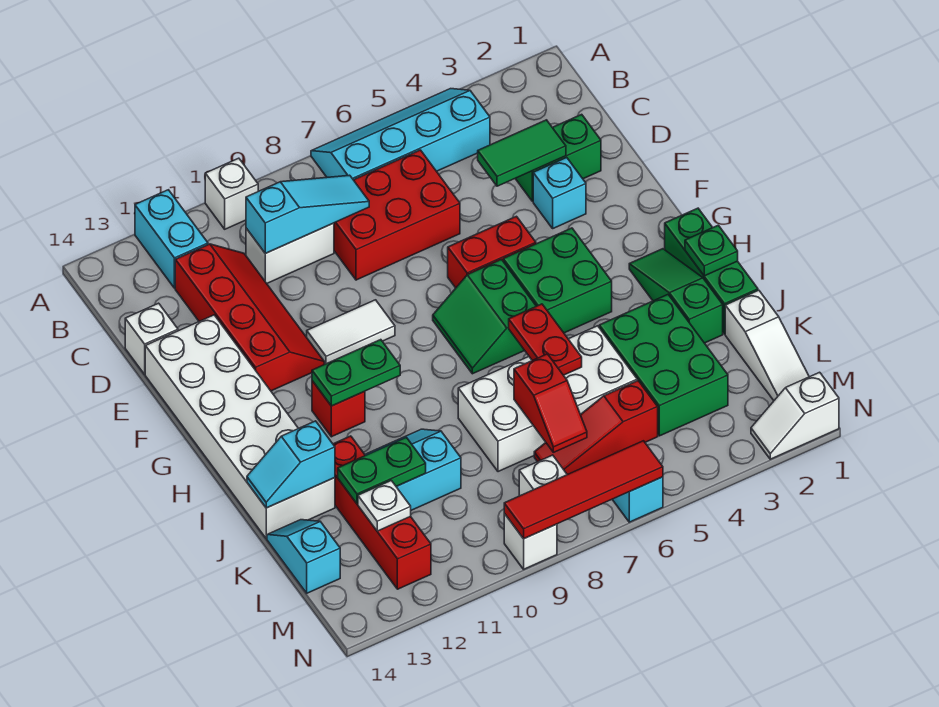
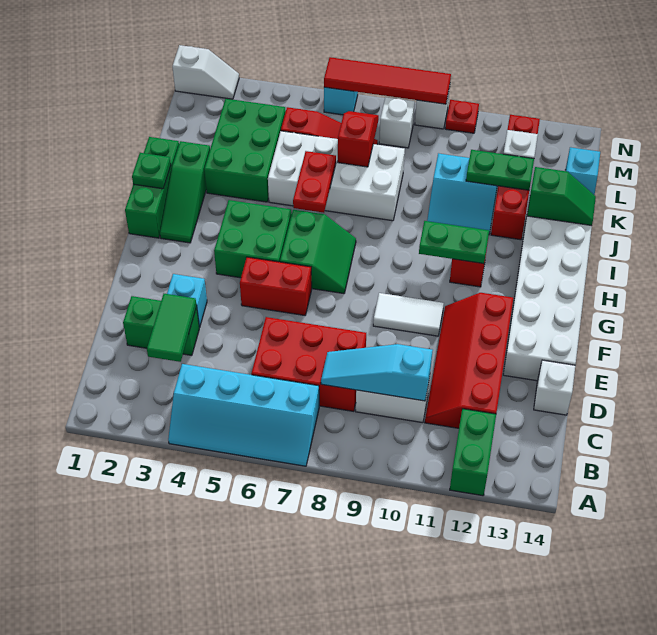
white brick A10 level 1 -> none
cyan brick A12:B12 level 1 -> green brick A12:B12 level 1
green tile D3:D4 level 2 -> green tile C3:D3 level 2
cyan slope J13:J14 level 2 top 13 -> green slope J13:J14 level 2 top 13
white slope K1:M1 level 1 top K -> none
none -> red plate N10 level 1

